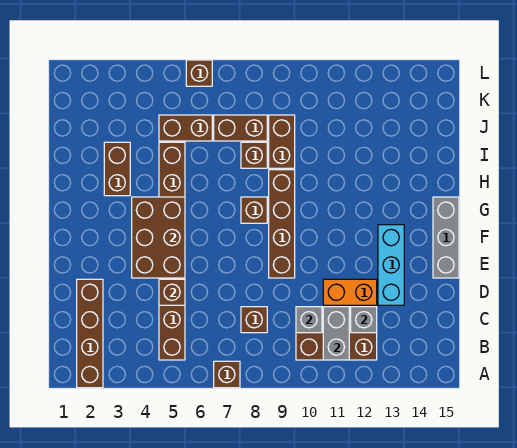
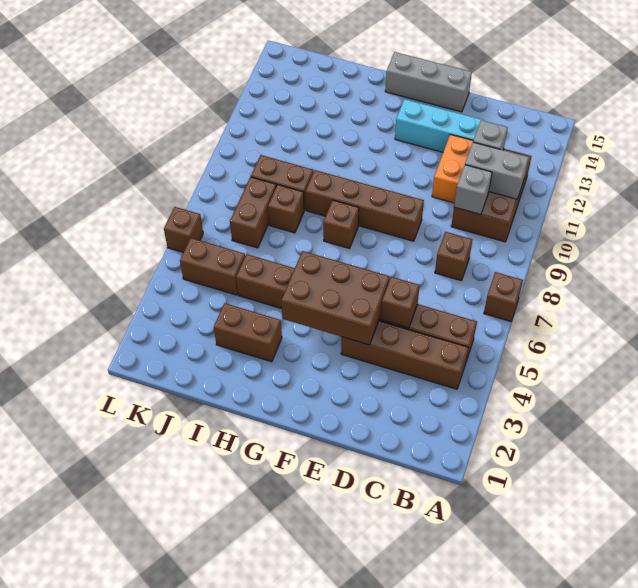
brown brick A2:D2 level 1 -> brown brick B4:E4 level 1
brown brick J5:J6 level 1 -> brown brick J5:K5 level 1

